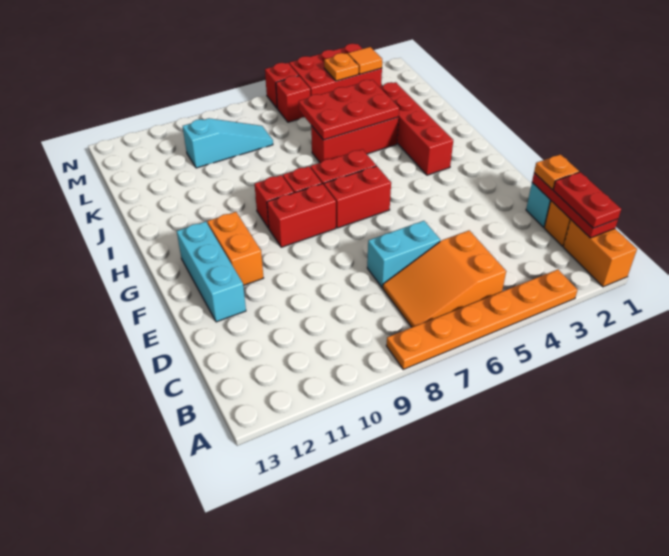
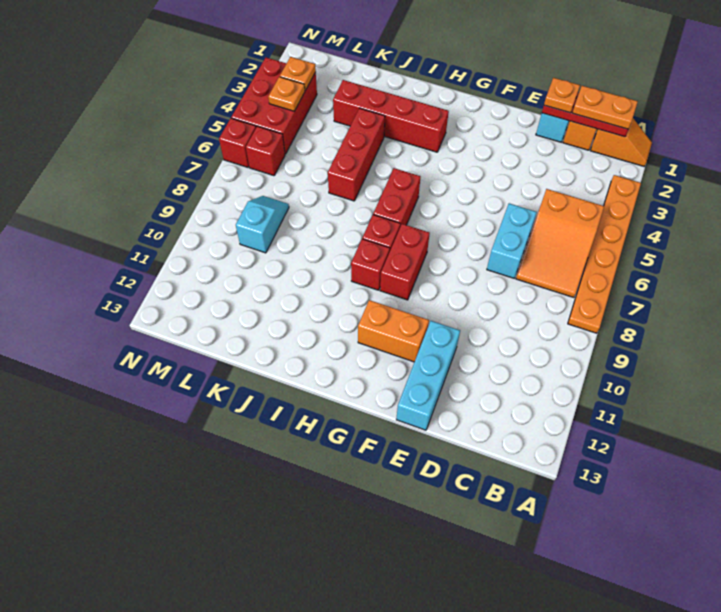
orange brick A1:B1 level 1 -> orange slope A1:B1 level 1 top B
red plate B1:C1 level 3 -> orange plate B1:C1 level 3
cyan brick E12:G12 level 1 -> cyan brick E11:E13 level 1
red brick G6:G7 level 1 -> none
red plate J4:K6 level 2 -> none
cyan slope L8:L10 level 1 top 10 -> cyan slope L8:L9 level 1 top 9
orange tile M3 level 2 -> orange plate M3 level 2

